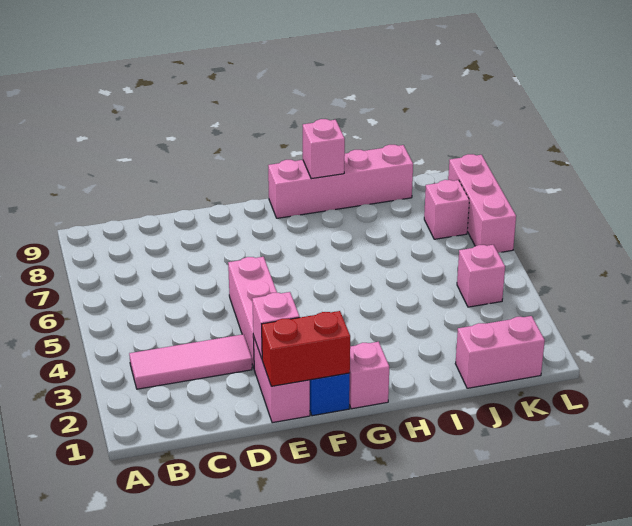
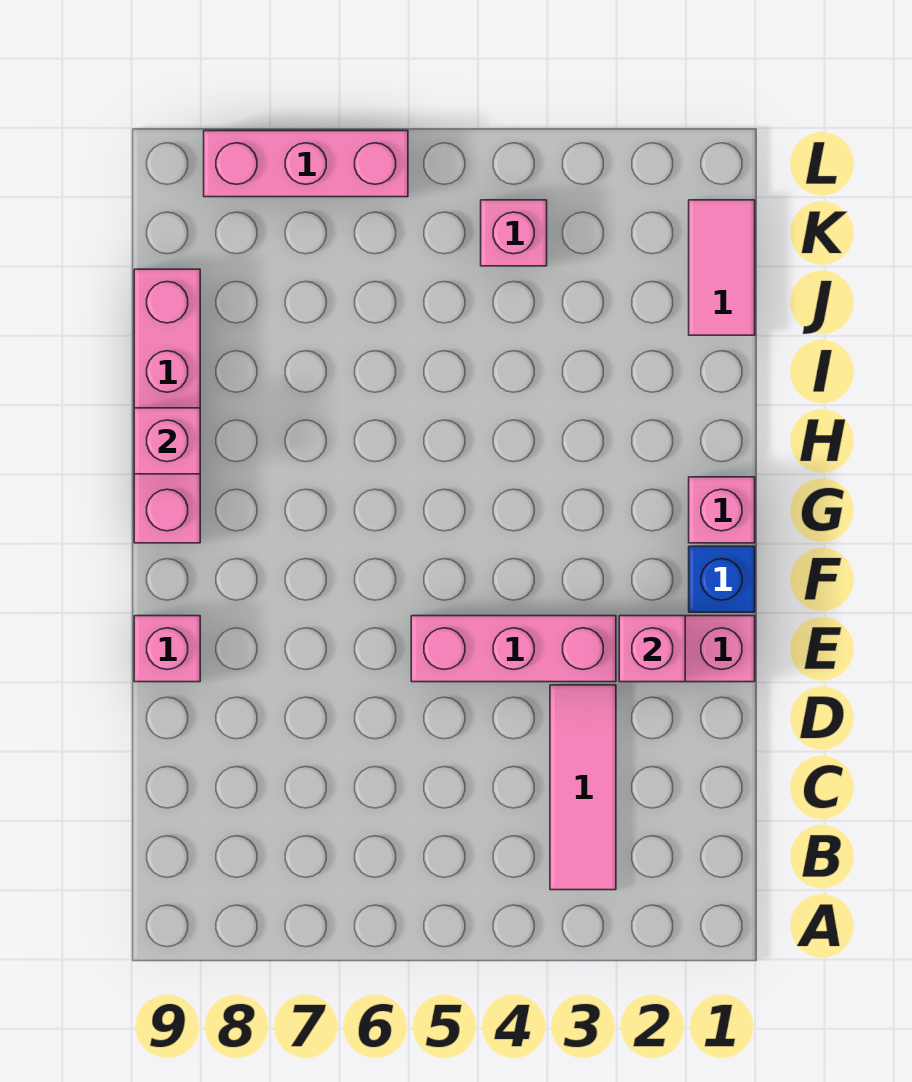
red brick E1:F1 level 2 -> none
pink brick J1:K1 level 1 -> pink tile J1:K1 level 1
pink brick K7 level 1 -> pink brick E9 level 1

